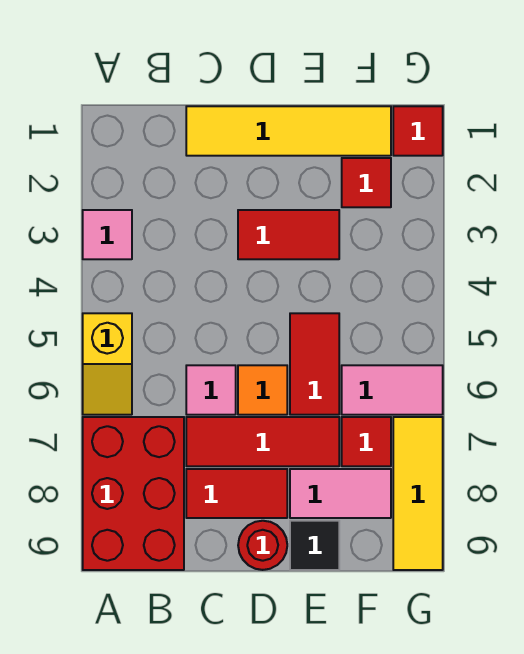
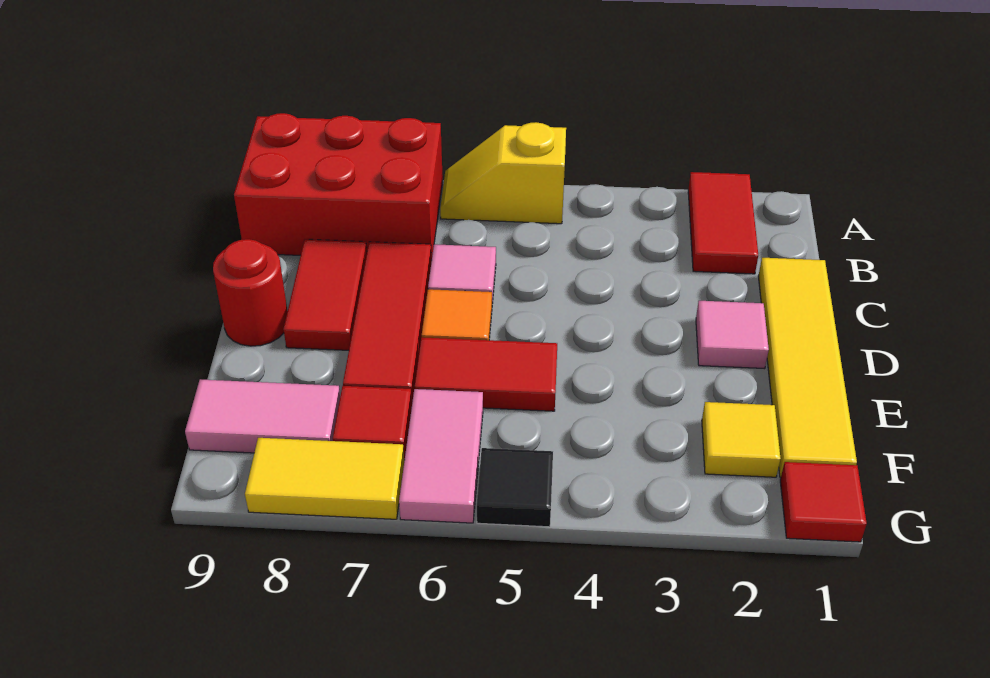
pink tile A3 level 1 -> pink tile D2 level 1
red tile D3:E3 level 1 -> red tile A2:B2 level 1
pink tile E8:F8 level 1 -> pink tile F8:F9 level 1
black tile E9 level 1 -> black tile G5 level 1
red tile F2 level 1 -> yellow tile F2 level 1
yellow tile G7:G9 level 1 -> yellow tile G7:G8 level 1

